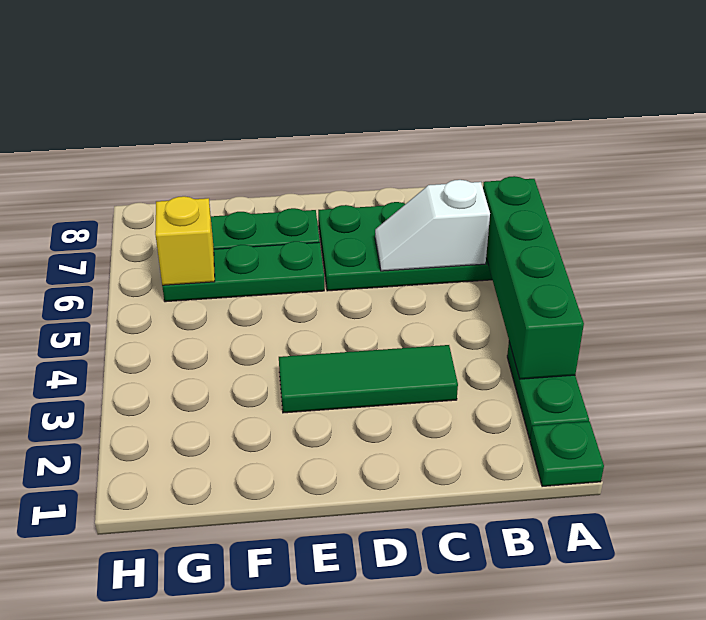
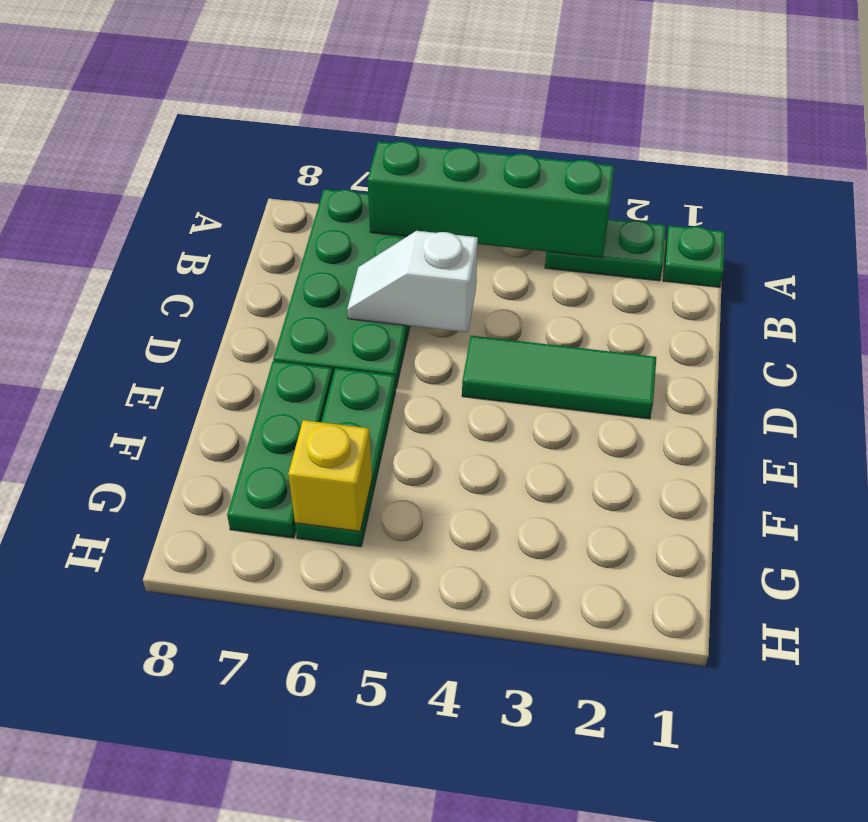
white slope B6:C6 level 2 top B -> white slope C5:C6 level 2 top 5
green tile C3:E3 level 1 -> green tile D2:D4 level 1

